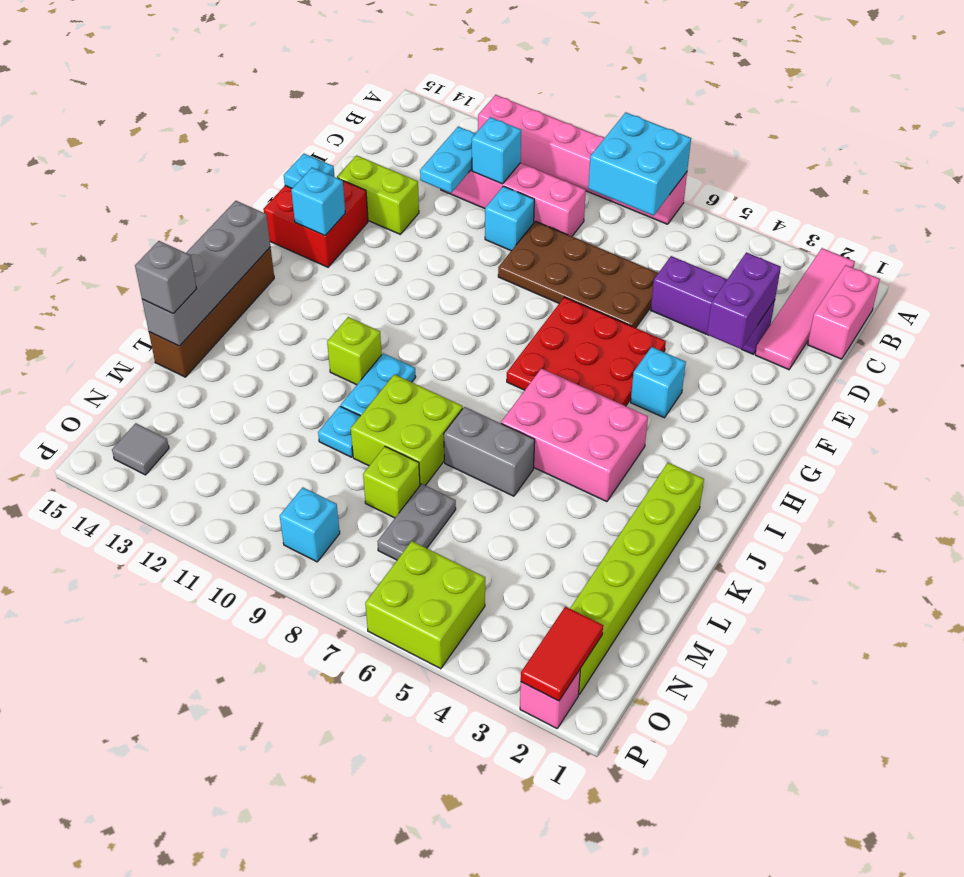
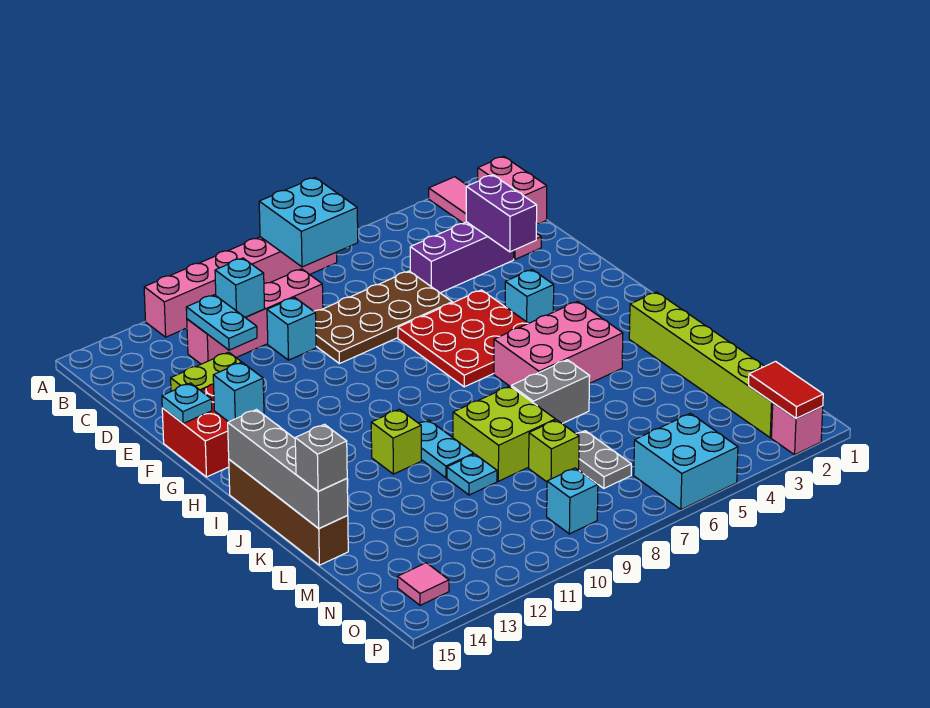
lime brick O5:P6 level 1 -> cyan brick O5:P6 level 1
grey tile O14 level 1 -> pink tile O14 level 1

